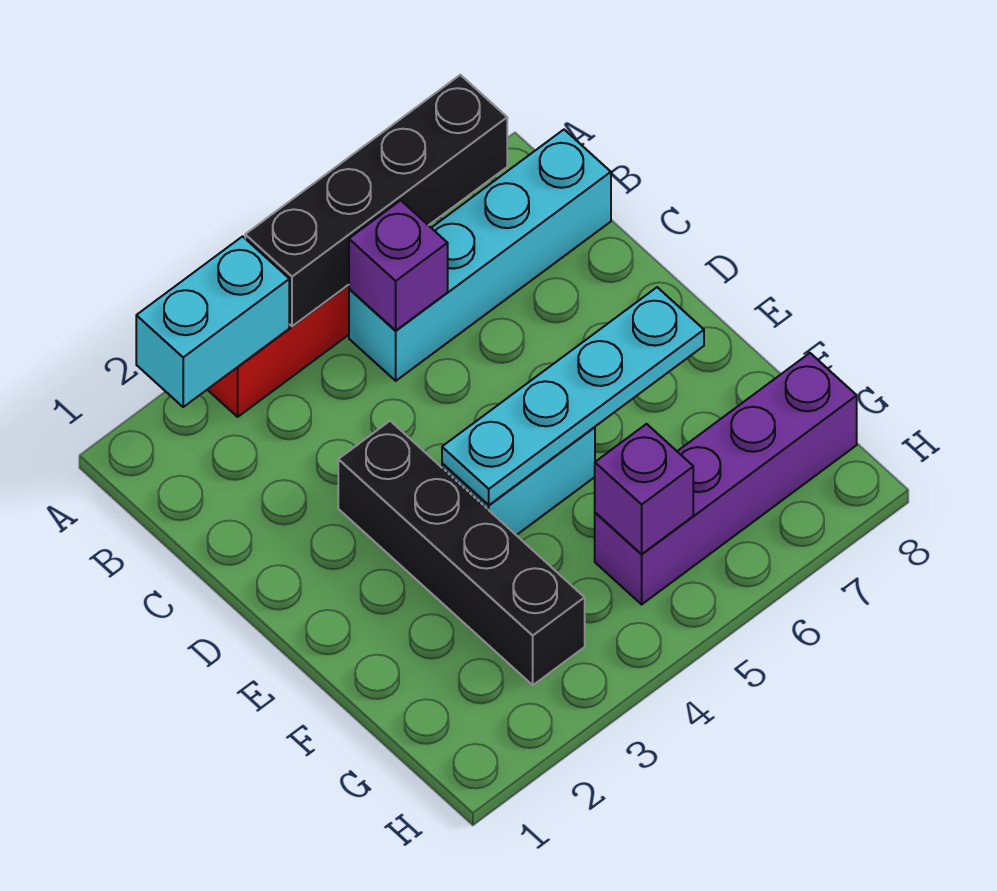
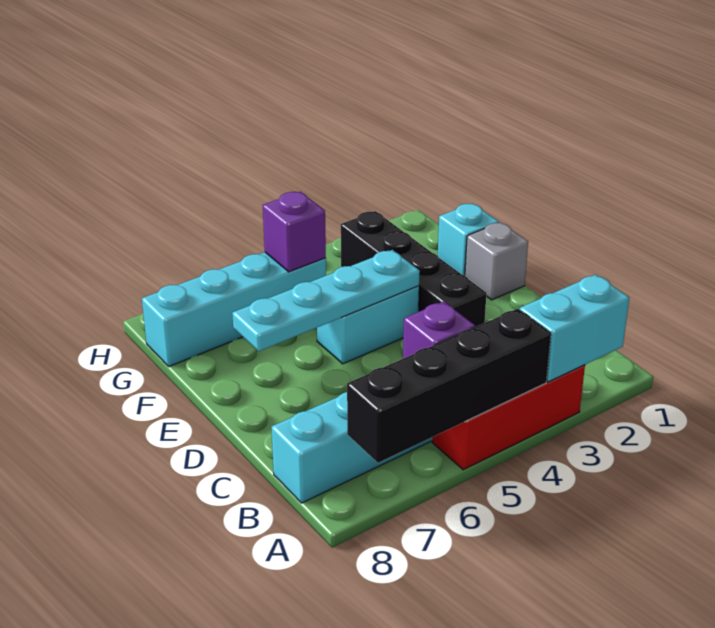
none -> grey brick E1 level 1
none -> cyan brick F1 level 1
purple brick G5:G8 level 1 -> cyan brick G5:G8 level 1

